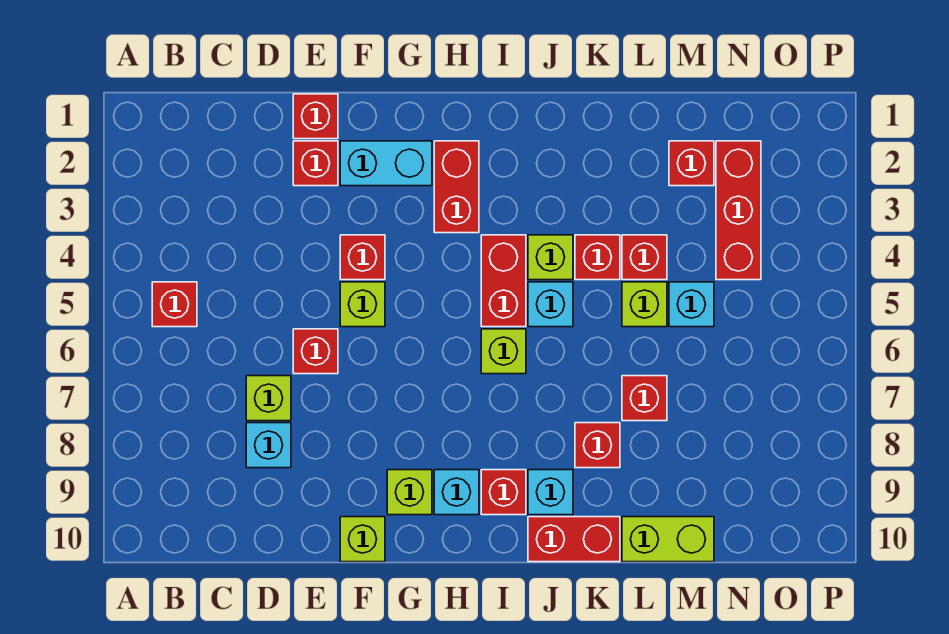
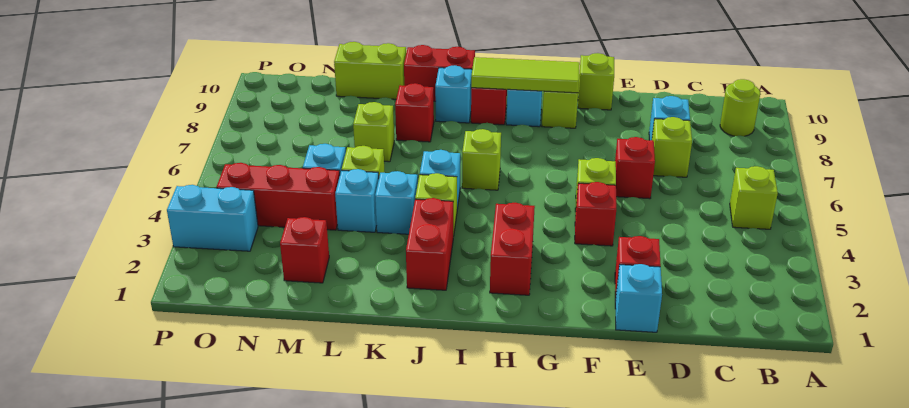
red brick B5 level 1 -> lime brick B5 level 1
none -> lime round brick B9 level 1
red brick E1 level 1 -> cyan brick E1 level 1
cyan brick F2:G2 level 1 -> cyan brick O3:P3 level 1
none -> lime tile G9:I9 level 2
red brick I4:I5 level 1 -> red brick J2:J3 level 1
red brick K4 level 1 -> cyan brick K4 level 1
red brick L4 level 1 -> cyan brick L4 level 1
red brick L7 level 1 -> lime brick L7 level 1
red brick N2:N4 level 1 -> red brick M4:O4 level 1

